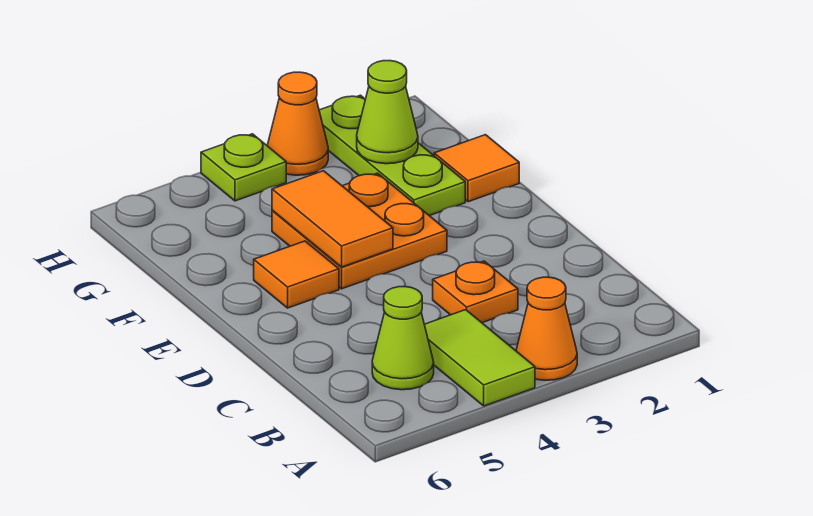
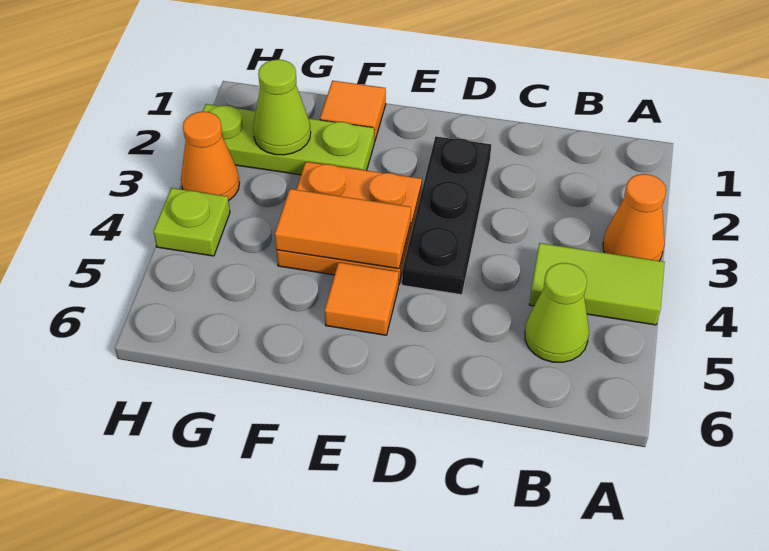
orange plate C3 level 1 -> none
none -> black plate D2:D4 level 1

